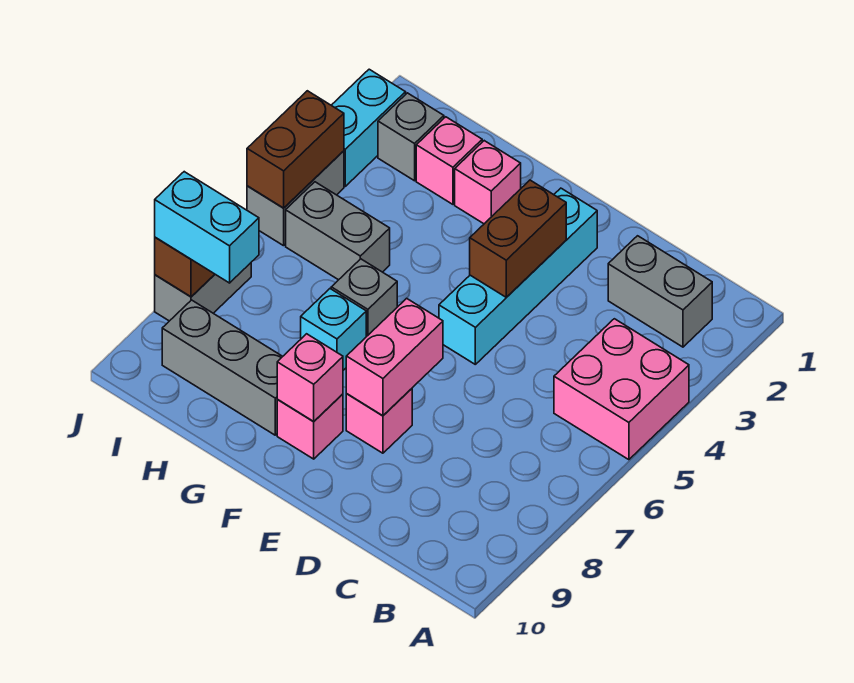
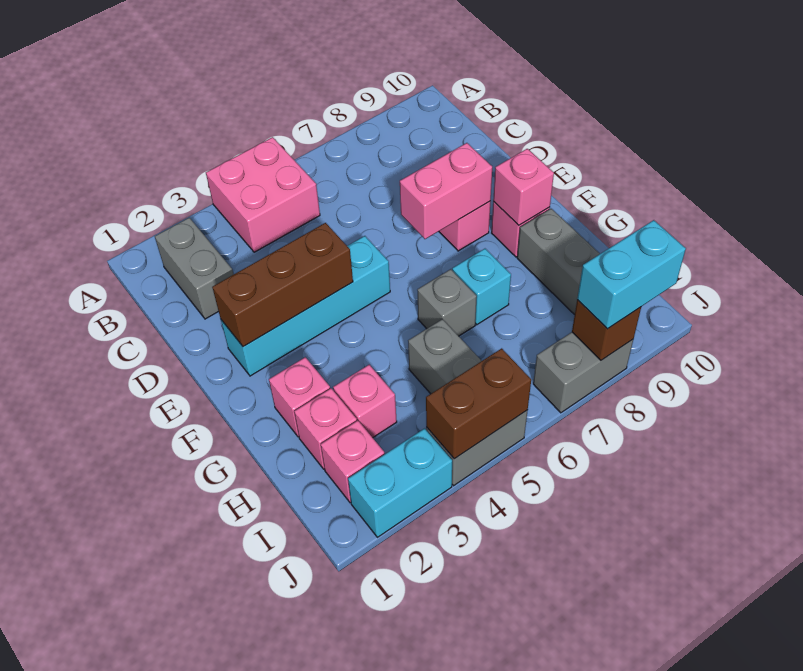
brown brick E3:E4 level 2 -> brown brick E2:E4 level 2
none -> pink brick H3 level 1
grey brick I2 level 1 -> pink brick I2 level 1
cyan brick I8:J8 level 3 -> cyan brick J8:J9 level 3

